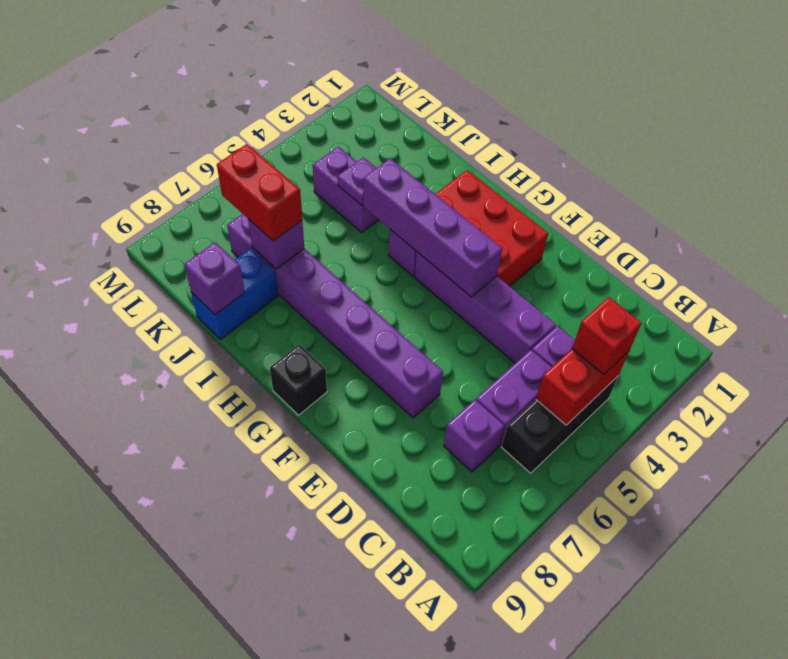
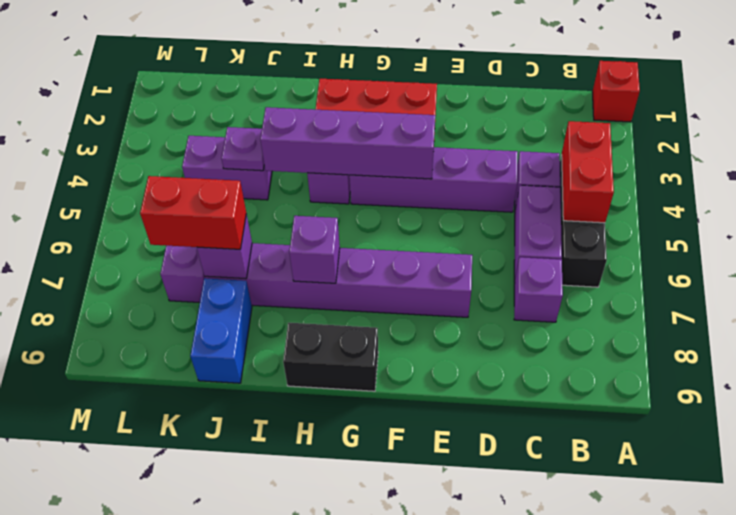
red brick B4 level 3 -> red brick A1 level 1
black brick G9 level 1 -> black brick G9:H9 level 1
purple brick J9 level 2 -> purple brick H7 level 2

